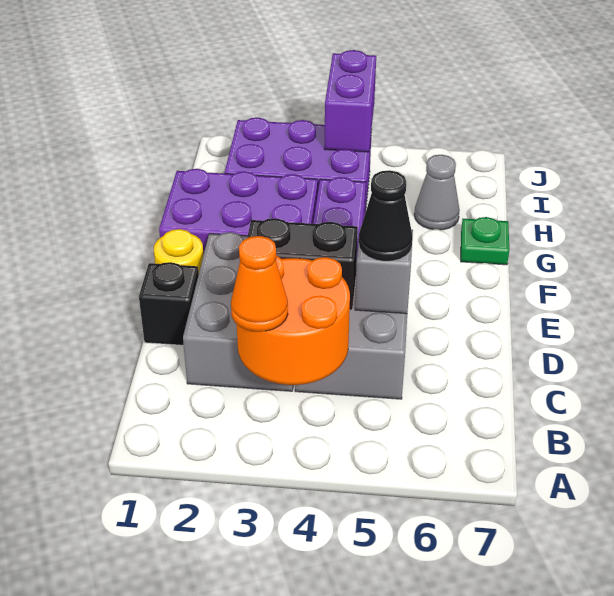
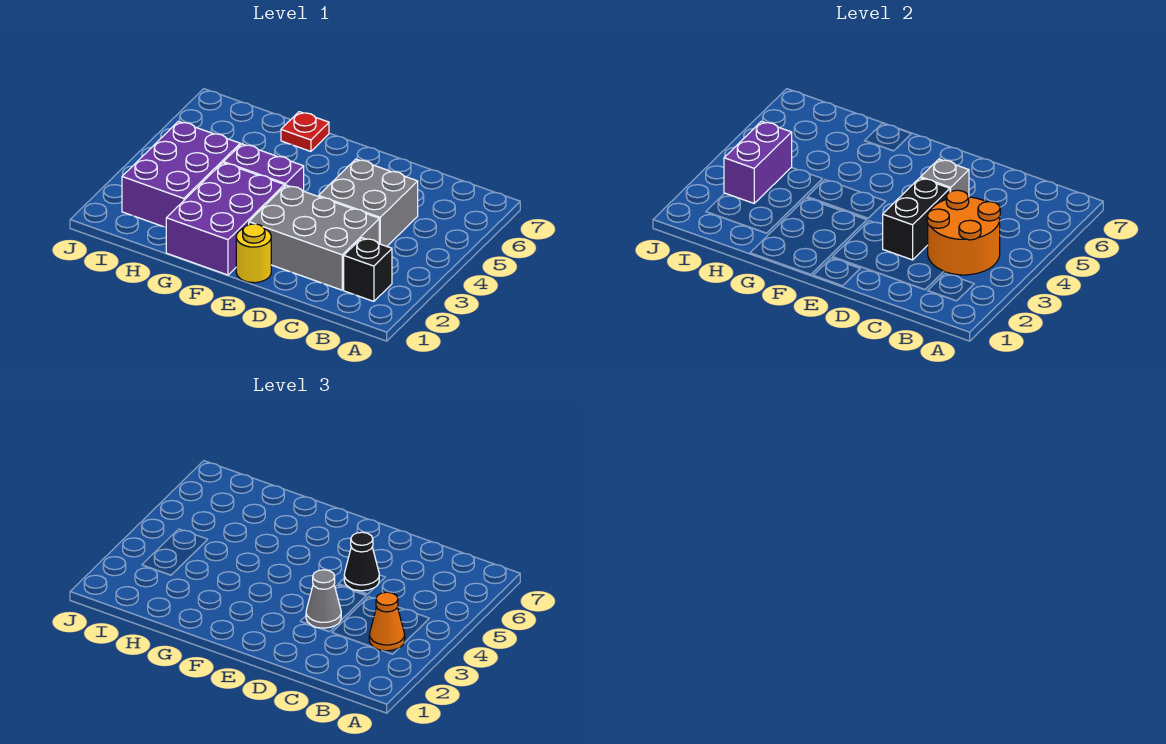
black brick D1 level 1 -> black brick B2 level 1
green plate G7 level 1 -> red plate G7 level 1
grey cone H6 level 1 -> grey cone D3 level 3
purple brick I4:J4 level 2 -> purple brick I3:I4 level 2

